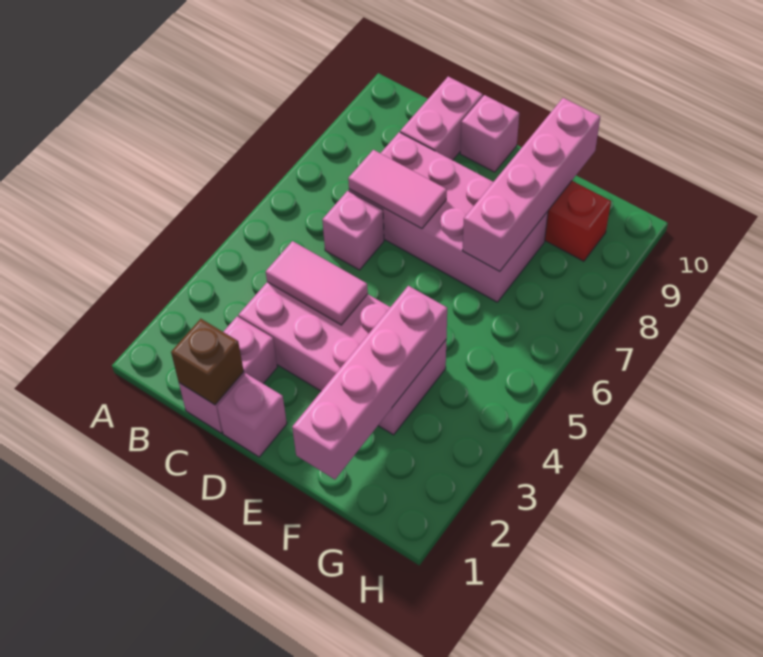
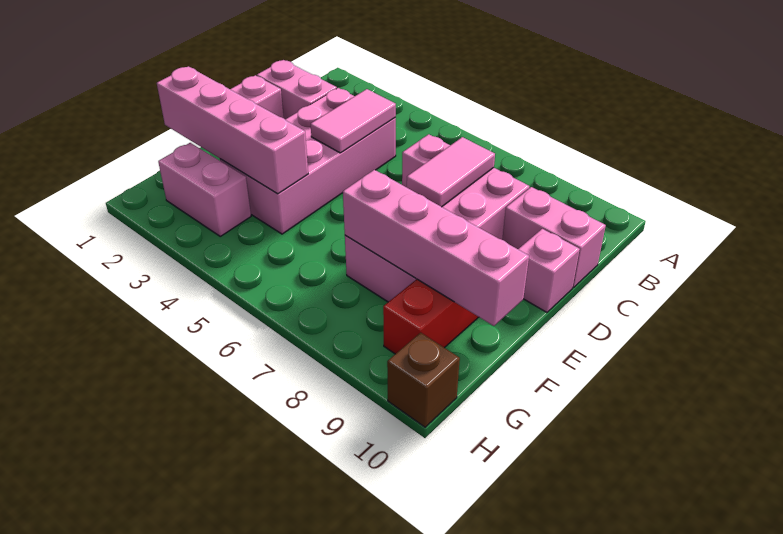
brown brick C1 level 2 -> brown brick H10 level 1
none -> pink brick G2:G3 level 1

